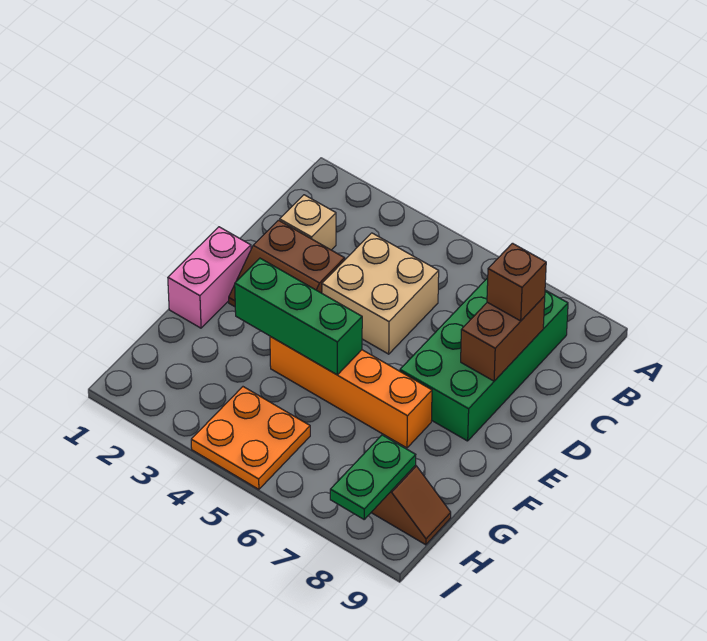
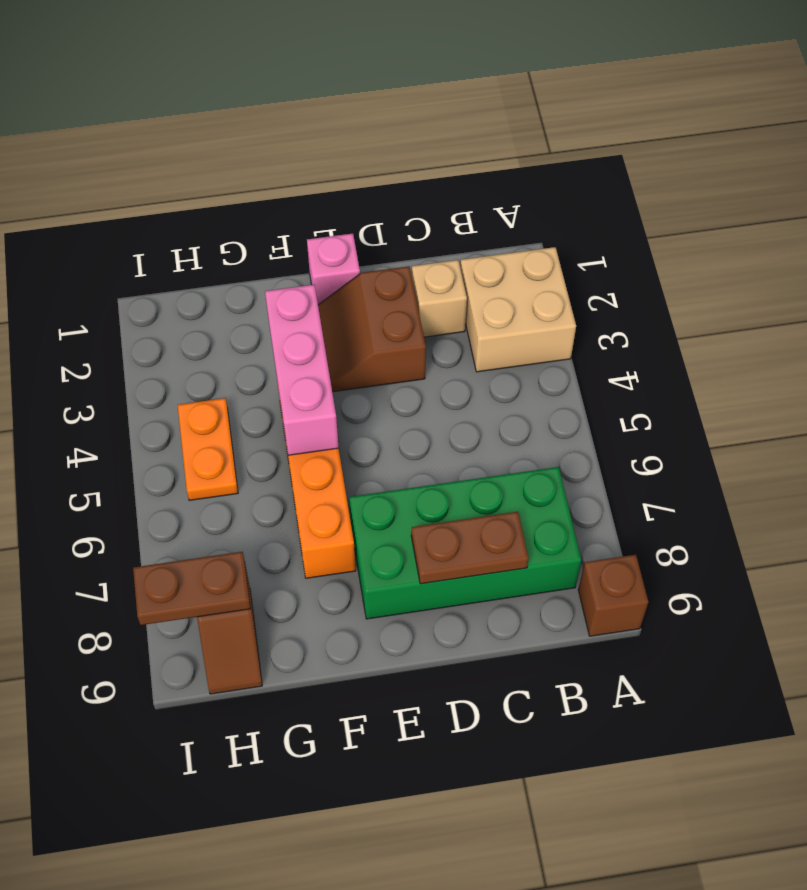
tan brick C4:D5 level 1 -> tan brick A2:B3 level 1
brown brick C8:D8 level 2 -> brown plate C8:D8 level 2
brown brick C8 level 3 -> brown brick A9 level 1
pink brick E1:F1 level 1 -> pink brick E1 level 1
green brick F3:F5 level 2 -> pink brick F3:F5 level 2
orange plate H4:I5 level 1 -> orange plate H4:H5 level 1
green plate H8:I8 level 2 -> brown plate H8:I8 level 2

